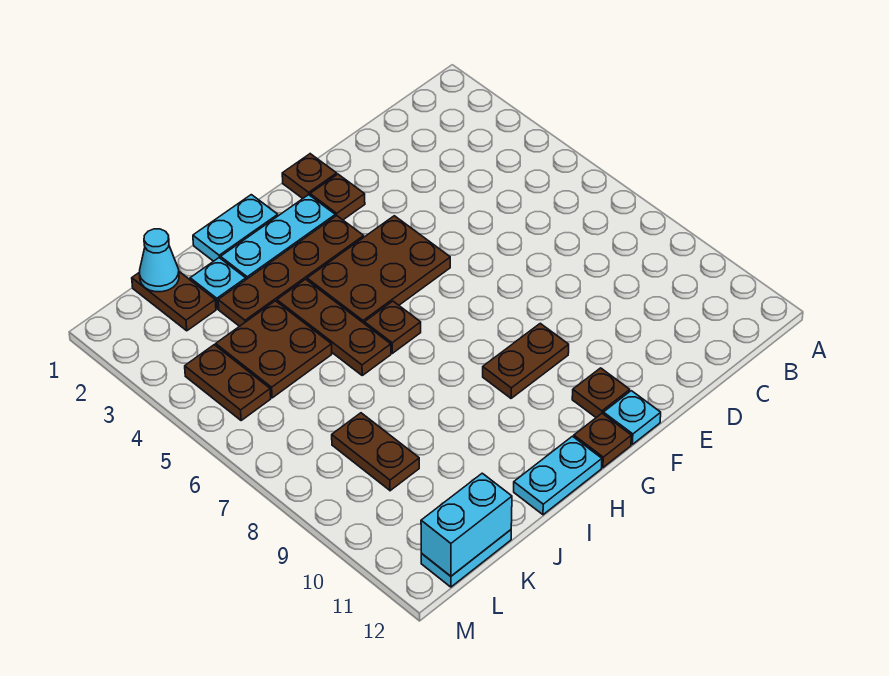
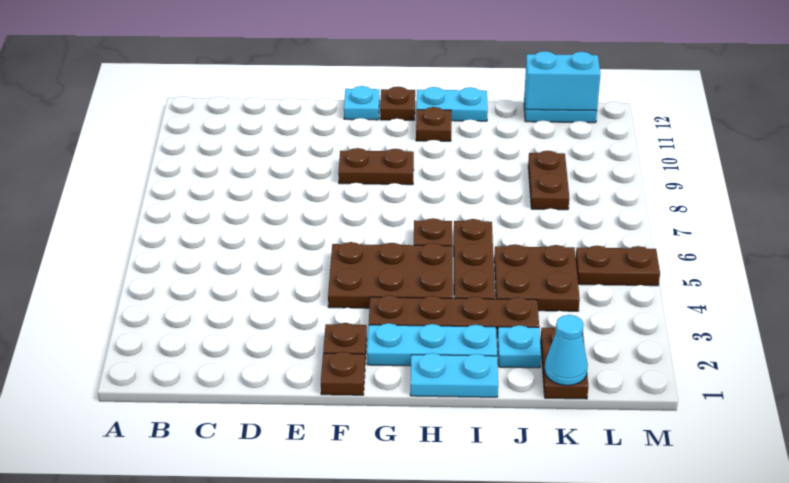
brown plate F11 level 1 -> brown plate H11 level 1
brown plate L4:L5 level 1 -> brown plate L5:M5 level 1

